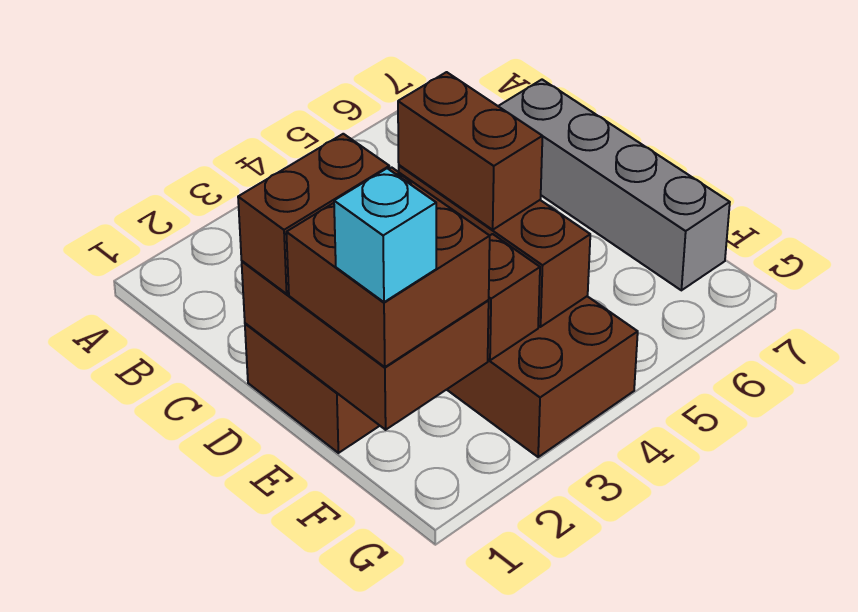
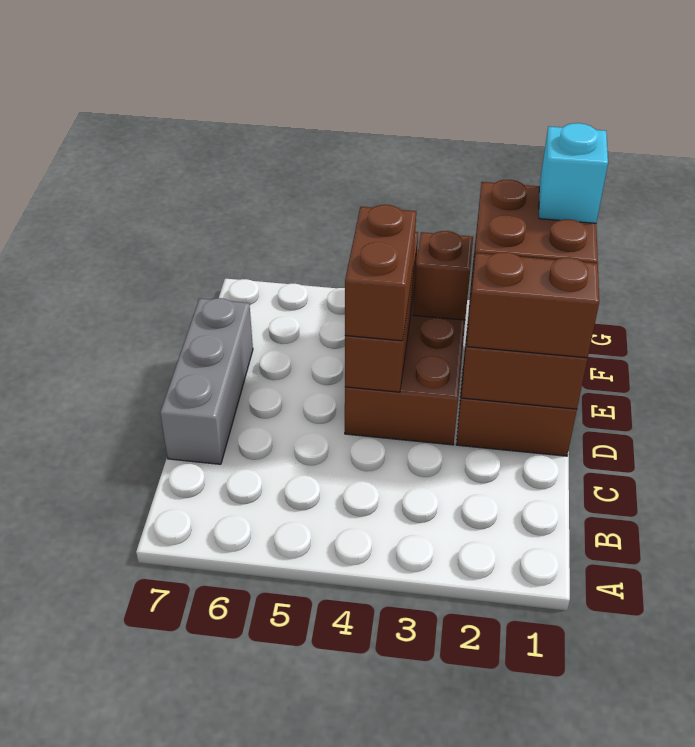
grey brick C7:F7 level 1 -> grey brick C7:E7 level 1

